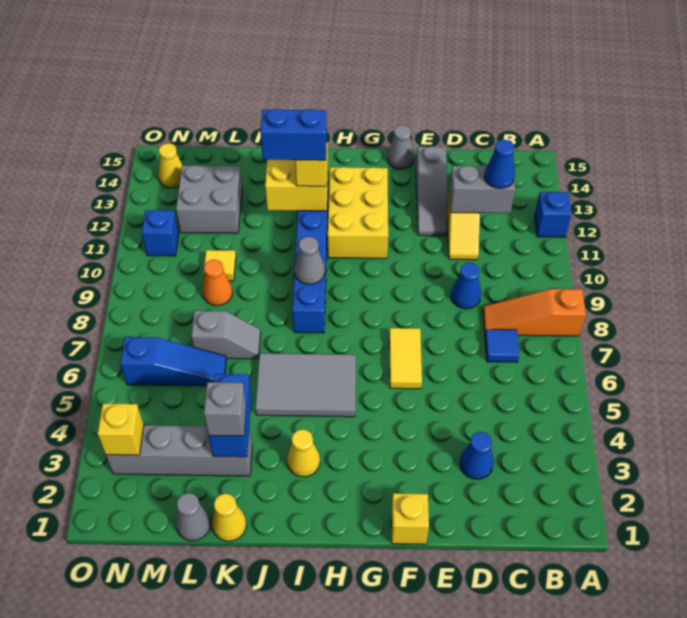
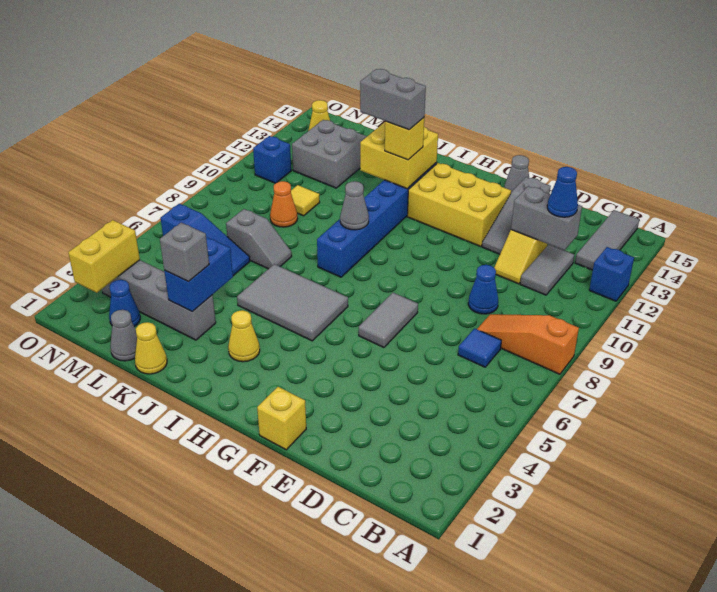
none -> grey tile B13:B15 level 1
none -> grey tile C11:C12 level 1
blue cone D3 level 1 -> blue cone M2 level 1
yellow tile F6:F7 level 1 -> grey tile F6:F7 level 1
yellow brick G11:H13 level 1 -> yellow brick F12:H13 level 1
blue brick I12:J12 level 4 -> grey brick I12:J12 level 4
yellow brick N3 level 2 -> yellow brick N2:N3 level 2

